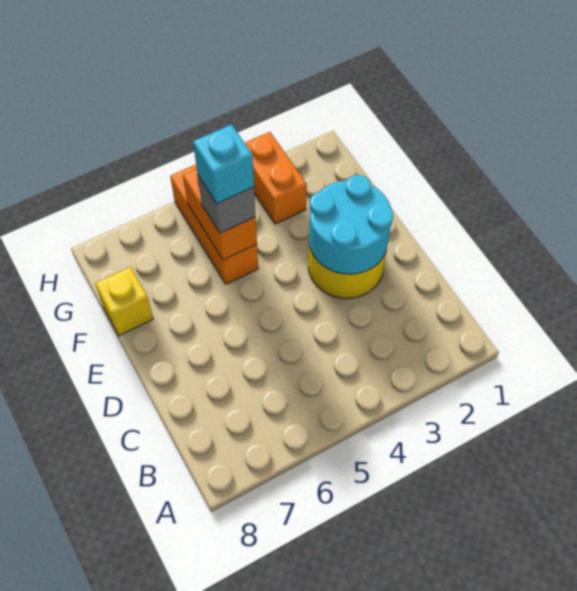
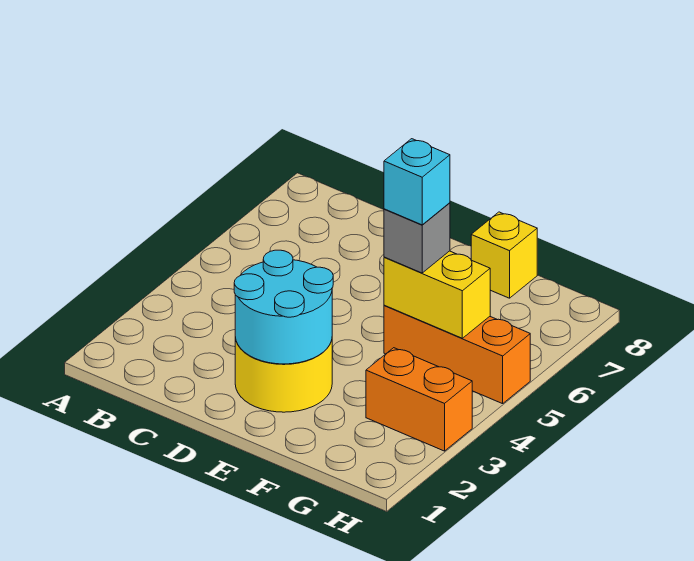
orange brick F5:G5 level 2 -> yellow brick F5:G5 level 2

